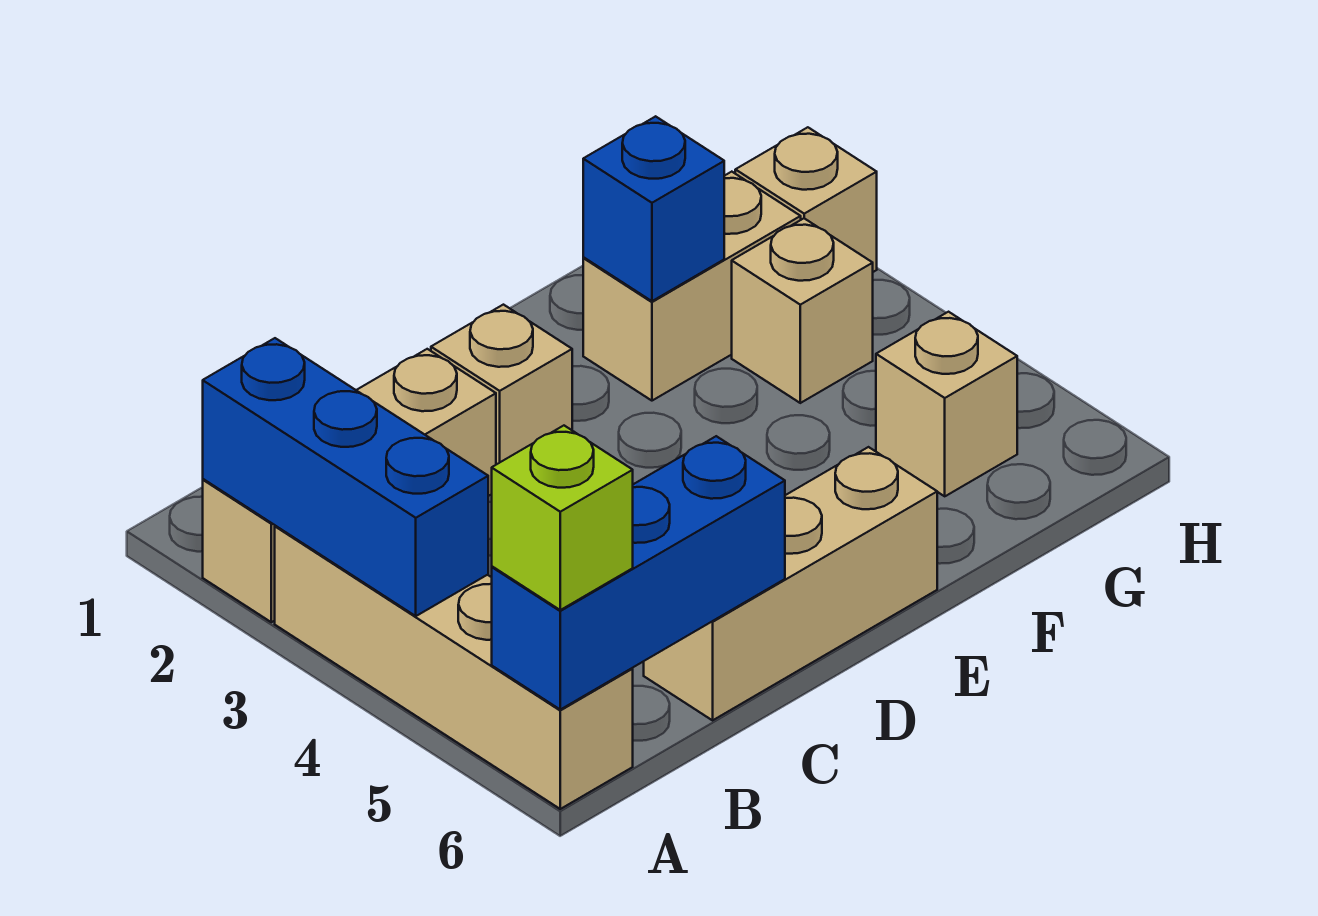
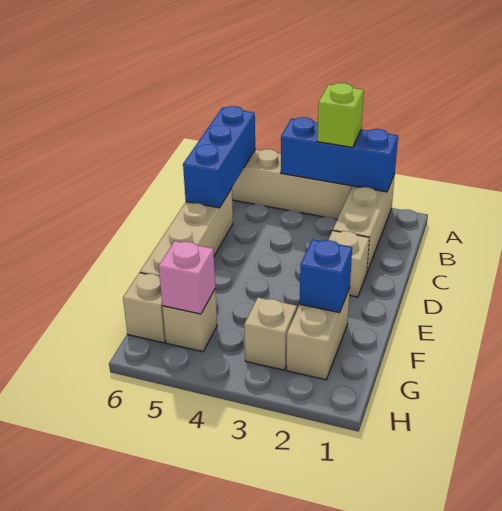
lime brick A6 level 3 -> lime brick A3 level 3
tan brick C6:E6 level 1 -> tan brick C6:F6 level 1
none -> pink brick G5 level 2
tan brick H2 level 1 -> tan brick G6 level 1

